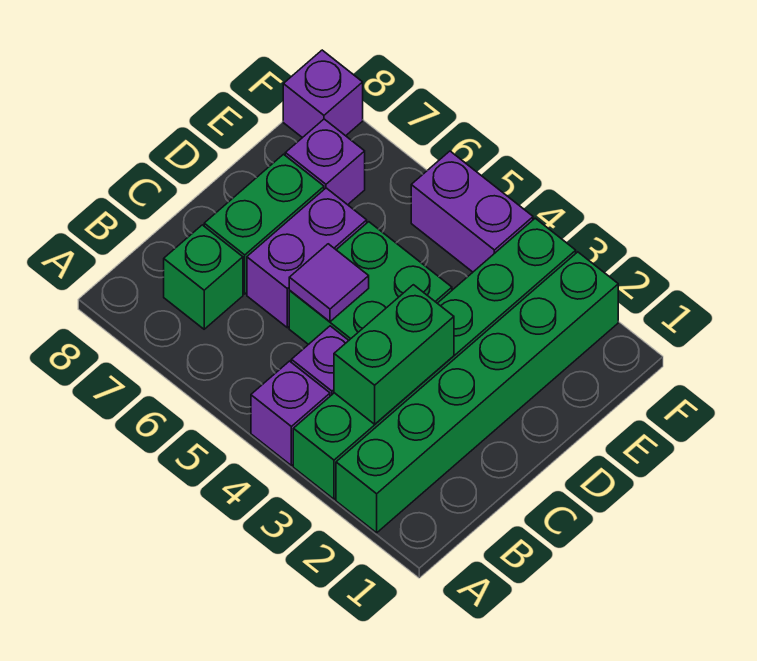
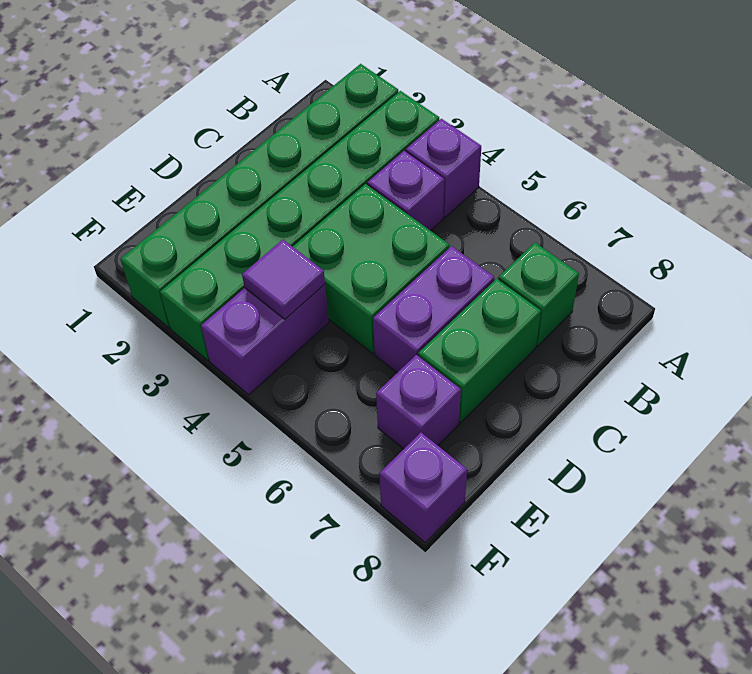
green brick B3:C3 level 2 -> none
purple tile C5 level 2 -> purple tile E4 level 2
purple brick F4:F5 level 1 -> purple brick E4:F4 level 1

